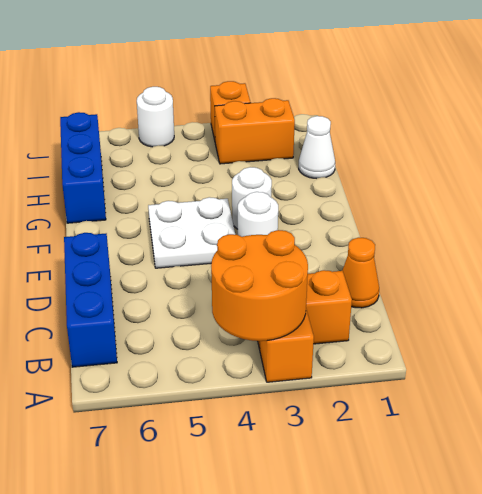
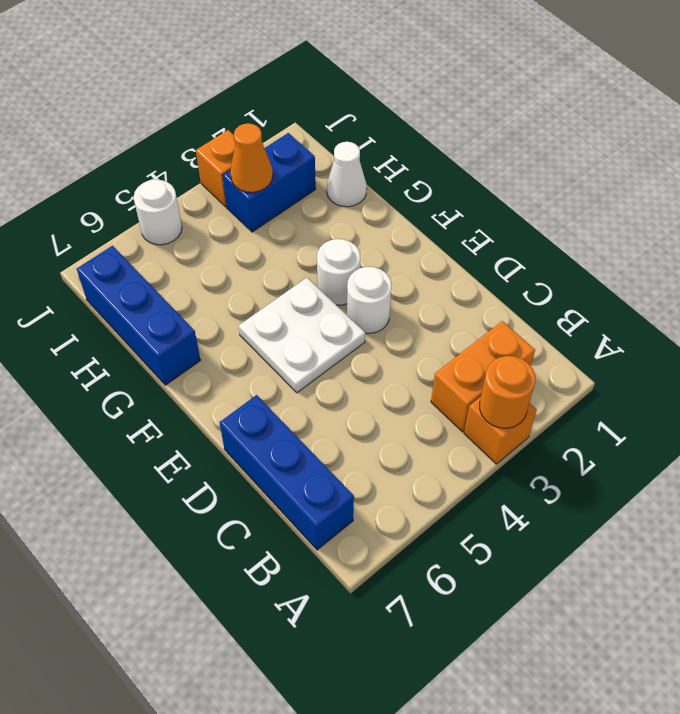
orange round brick A3:B4 level 2 -> orange round brick A3 level 2
orange cone C1 level 1 -> orange cone I3 level 2
orange brick I2:I3 level 1 -> blue brick I2:I3 level 1

